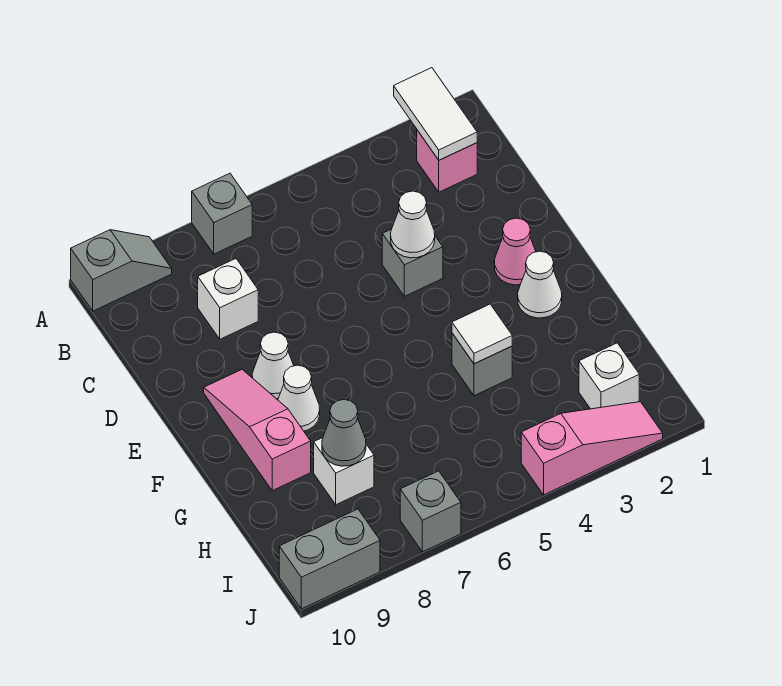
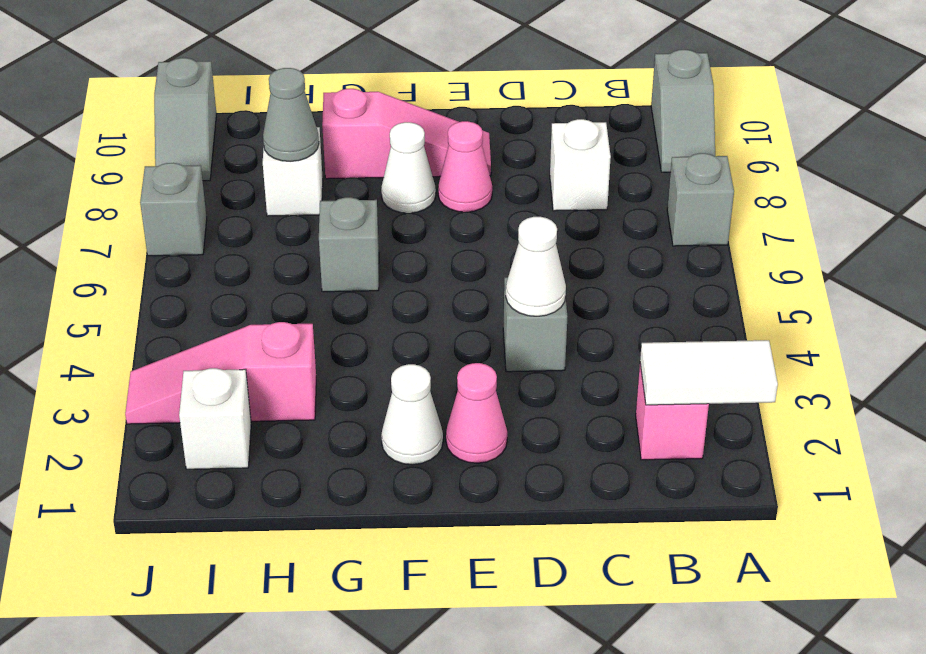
white cone E8 level 1 -> pink cone E8 level 1
grey brick G4 level 1 -> grey brick G6 level 1
white tile G4 level 2 -> none
pink slope J2:J4 level 1 top 4 -> pink slope H3:J3 level 1 top H
grey brick J9:J10 level 1 -> grey slope J9:J10 level 1 top 10

